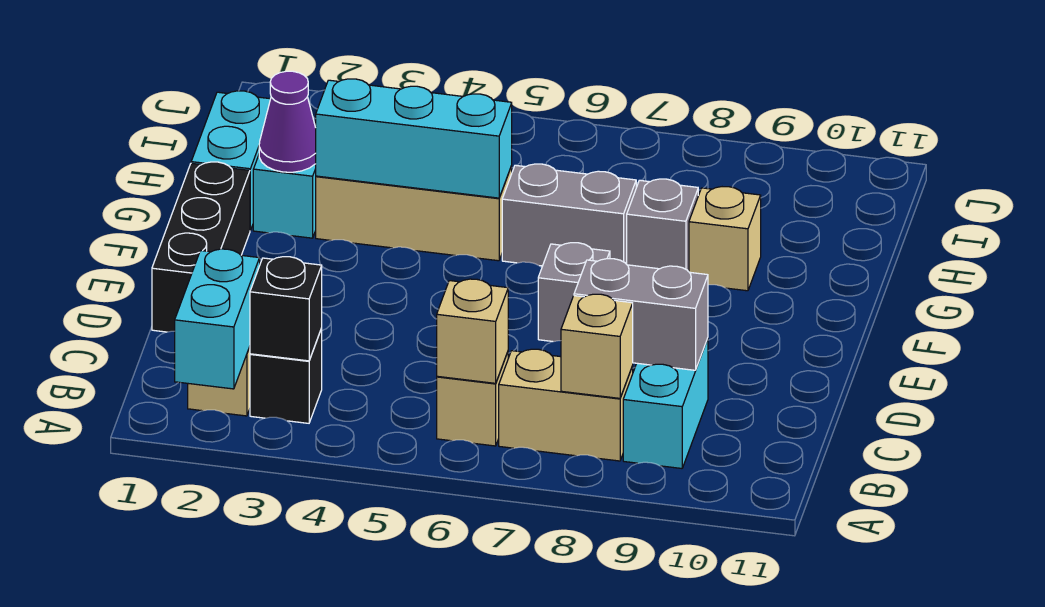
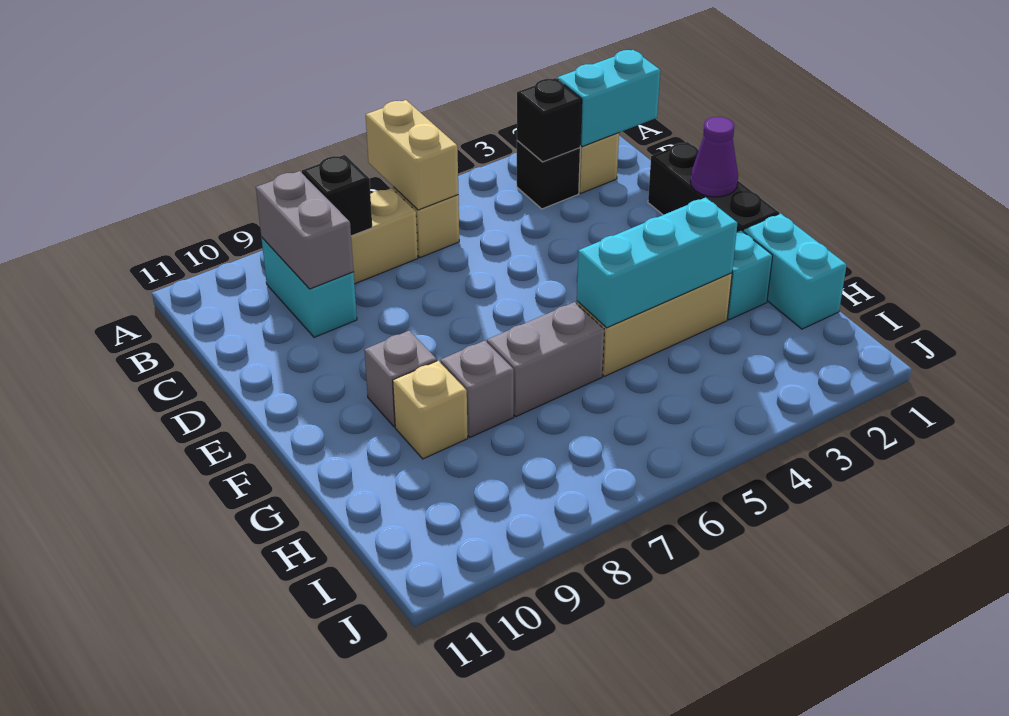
cyan brick A2:B2 level 2 -> cyan brick B1:B2 level 2
tan brick B6 level 2 -> tan brick A6:B6 level 2
tan brick B8 level 2 -> black brick B8 level 2
grey brick C8:C9 level 2 -> grey brick B9:C9 level 2
grey brick E7 level 1 -> grey brick F9 level 1
purple cone G2 level 2 -> purple cone E1 level 2

